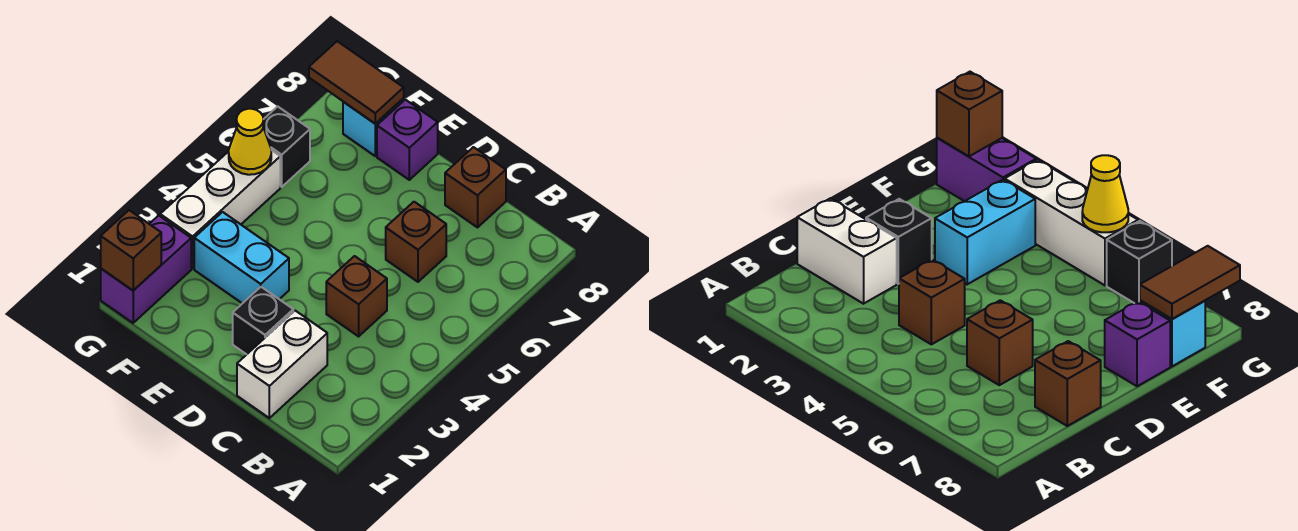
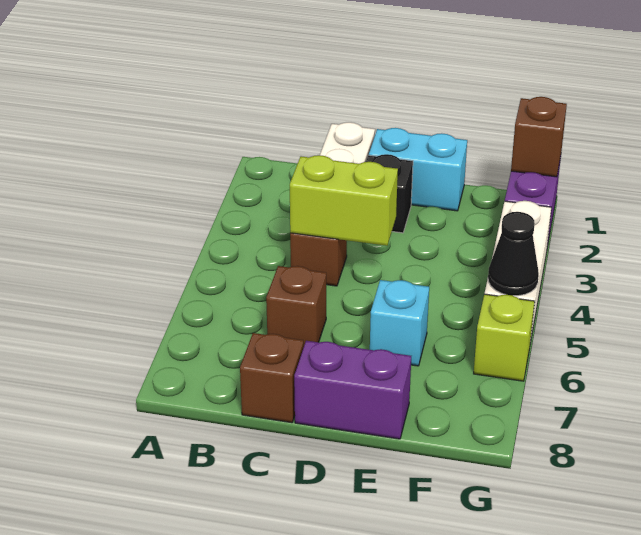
none -> lime brick C4:D4 level 2
cyan brick E3:F3 level 1 -> cyan brick D1:E1 level 1
purple brick E8 level 1 -> purple brick D8:E8 level 1
cyan brick F8 level 1 -> cyan brick E6 level 1
brown tile F8:G8 level 2 -> none
yellow cone G5 level 2 -> black cone G5 level 2
black brick G6 level 1 -> lime brick G6 level 1

